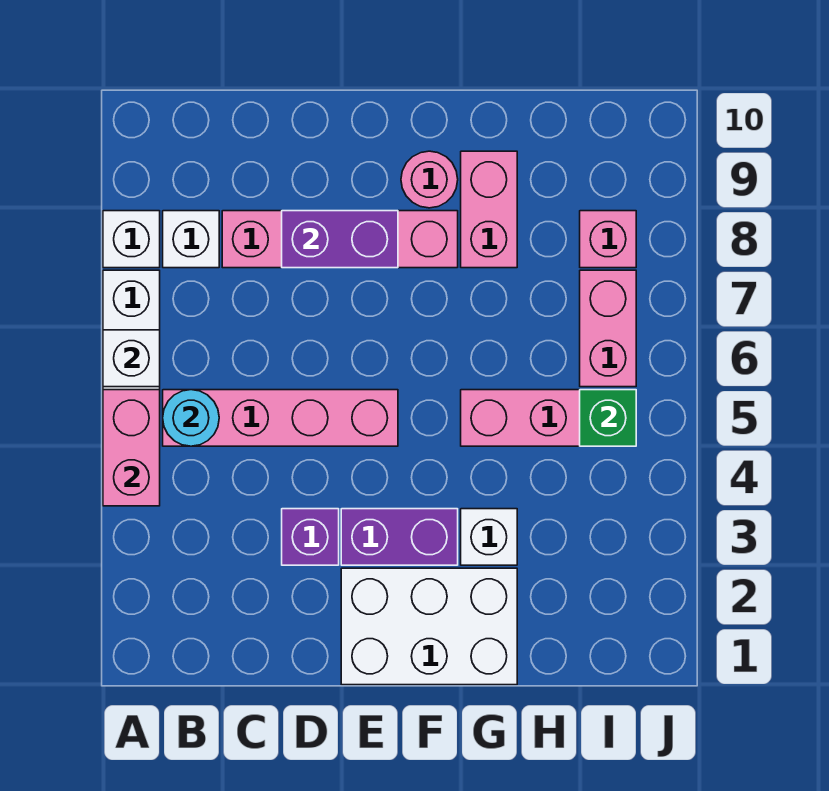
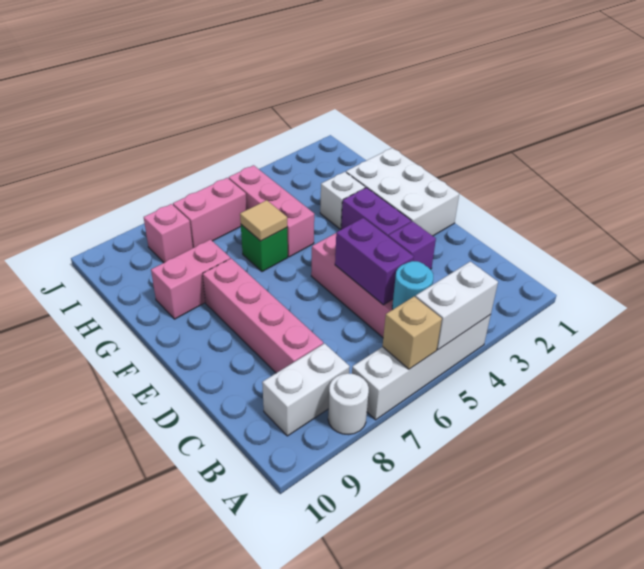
pink brick A4:A5 level 2 -> white brick A4:A5 level 2
white brick A6 level 2 -> tan brick A6 level 2
white brick A8 level 1 -> white round brick A8 level 1
white brick B8 level 1 -> white brick B8:B9 level 1
purple brick D8:E8 level 2 -> purple brick C5:D5 level 2
pink round brick F9 level 1 -> none
none -> tan tile G6 level 2
green brick I5 level 2 -> green brick G6 level 1

